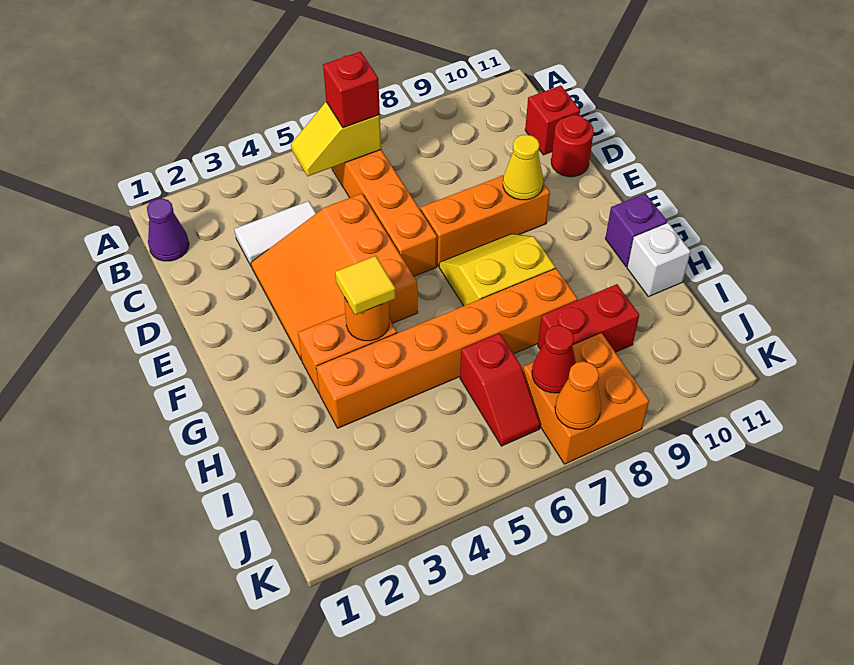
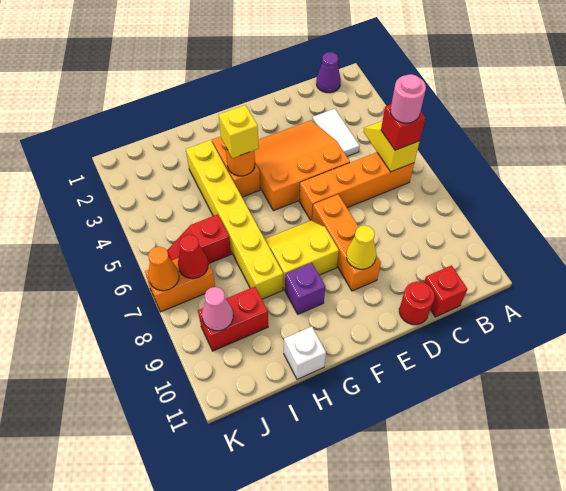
none -> pink round brick B6 level 4
yellow slope F7:G8 level 1 top G -> yellow slope F7:G8 level 1 top 8
yellow tile G4 level 3 -> yellow brick G4 level 3
purple brick G11 level 1 -> purple brick G9 level 1
orange brick H3:H8 level 1 -> yellow brick H3:H8 level 1
red brick I8:I9 level 1 -> red brick I9:J9 level 1
orange brick J7:K8 level 1 -> orange brick J7:K7 level 1
none -> pink cone J9 level 2

